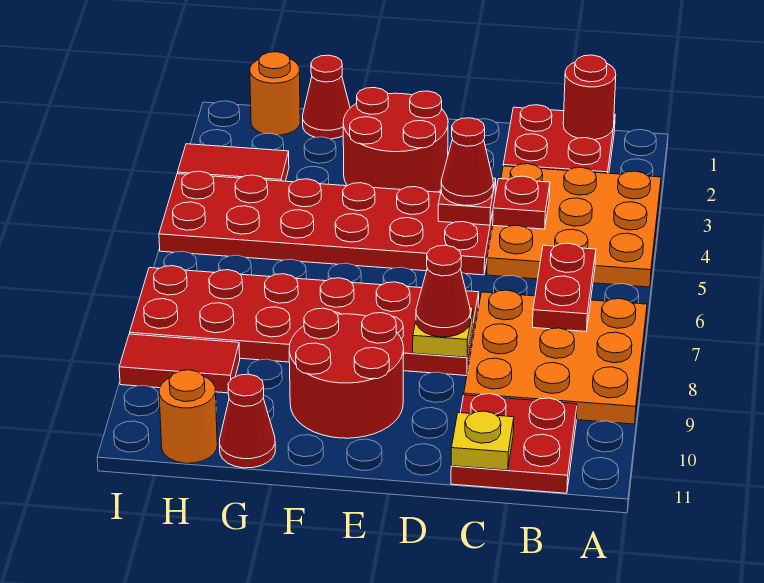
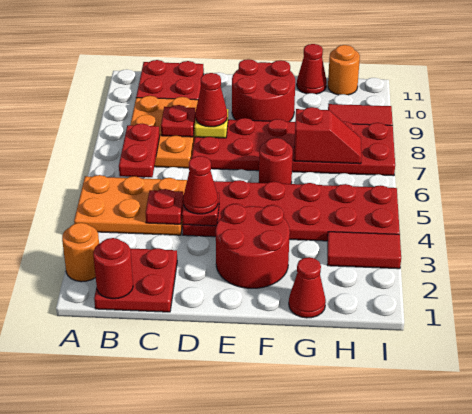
orange plate A3:C5 level 1 -> orange plate A4:C5 level 1
orange plate A7:C9 level 1 -> orange plate B7:C9 level 1
none -> red plate C8 level 2
yellow plate C11 level 2 -> none
none -> red round brick F6 level 1
none -> red slope G7:H7 level 2 top G
orange round brick H1 level 1 -> orange round brick A2 level 1

